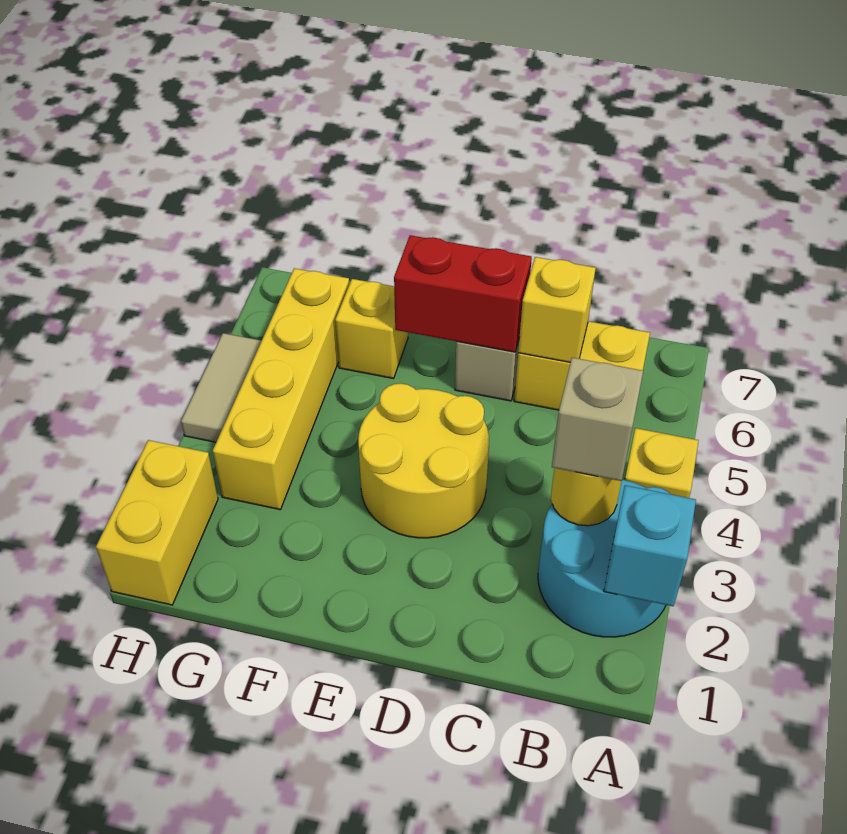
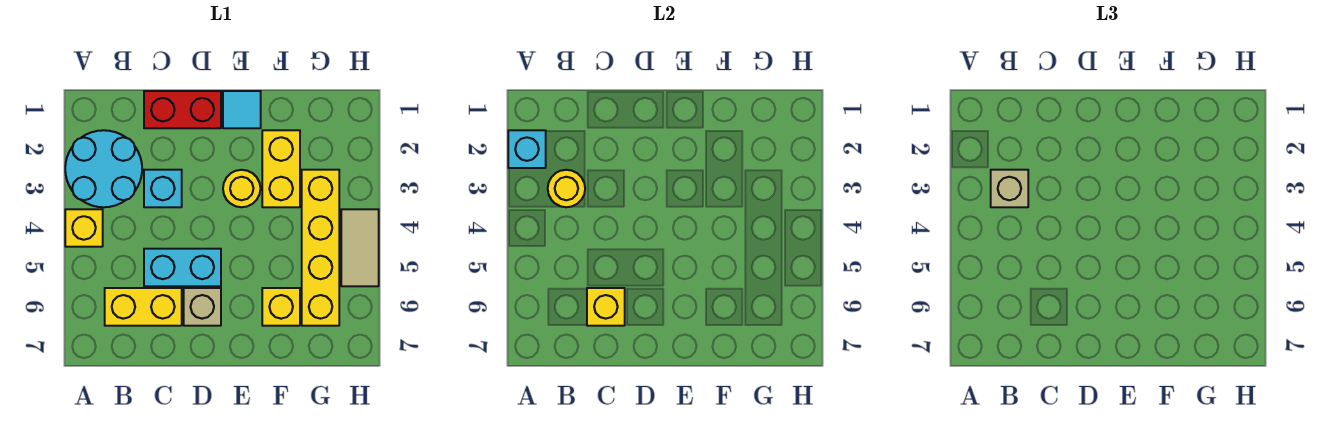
none -> cyan brick C3 level 1
none -> cyan brick C5:D5 level 1
yellow round brick D3:E4 level 1 -> yellow round brick E3 level 1
red brick D6:E6 level 2 -> red brick C1:D1 level 1
none -> cyan tile E1 level 1
yellow brick H1:H2 level 1 -> yellow brick F2:F3 level 1

